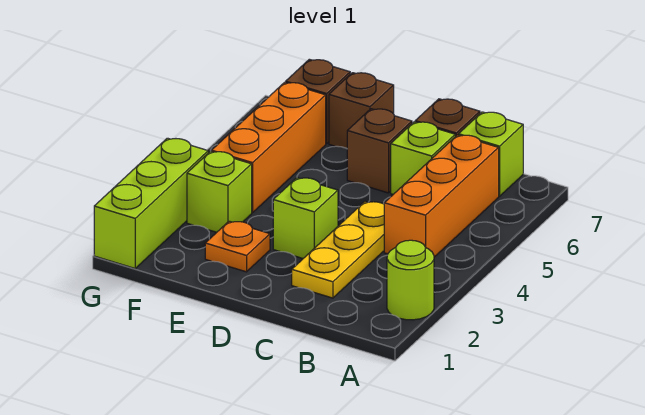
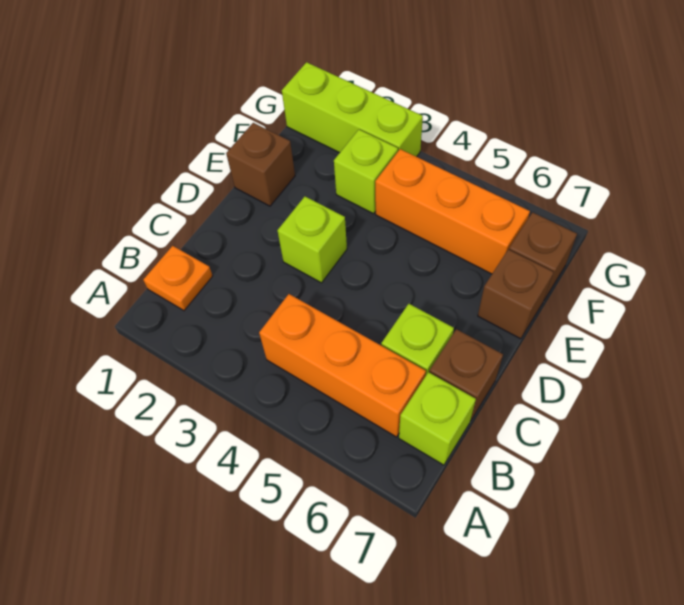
lime round brick A2 level 1 -> none
yellow plate C2:C4 level 1 -> none
brown brick D6 level 1 -> brown brick E1 level 1
orange plate E2 level 1 -> orange plate B1 level 1

